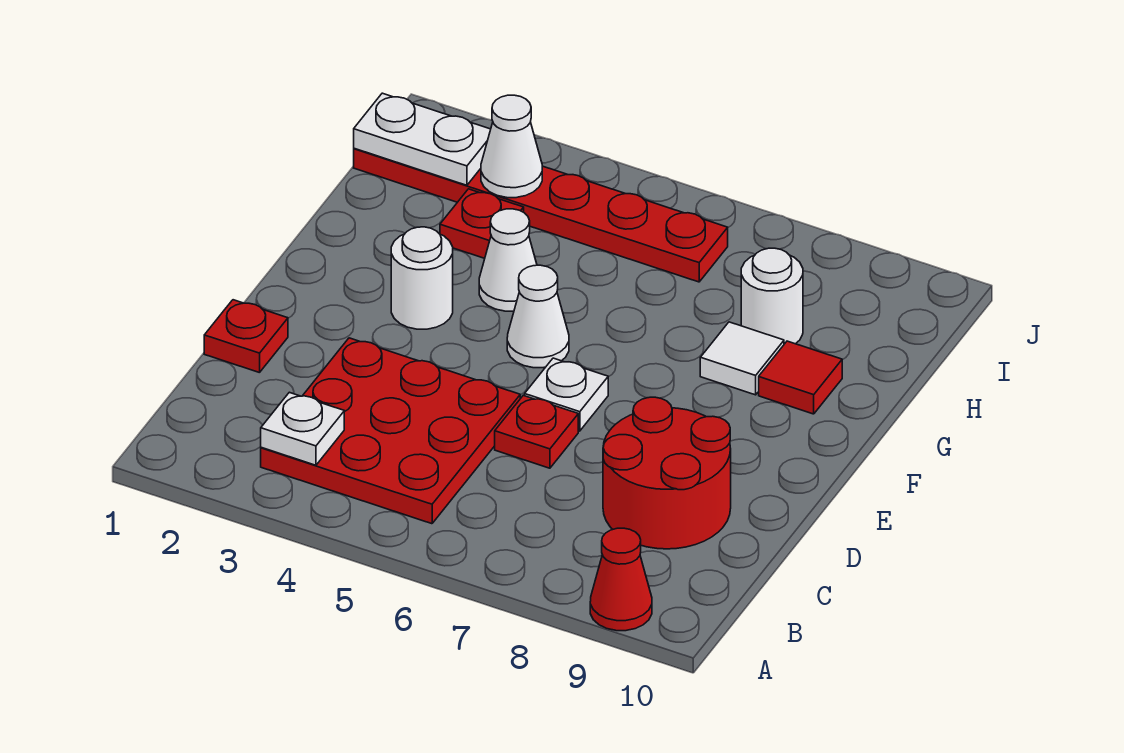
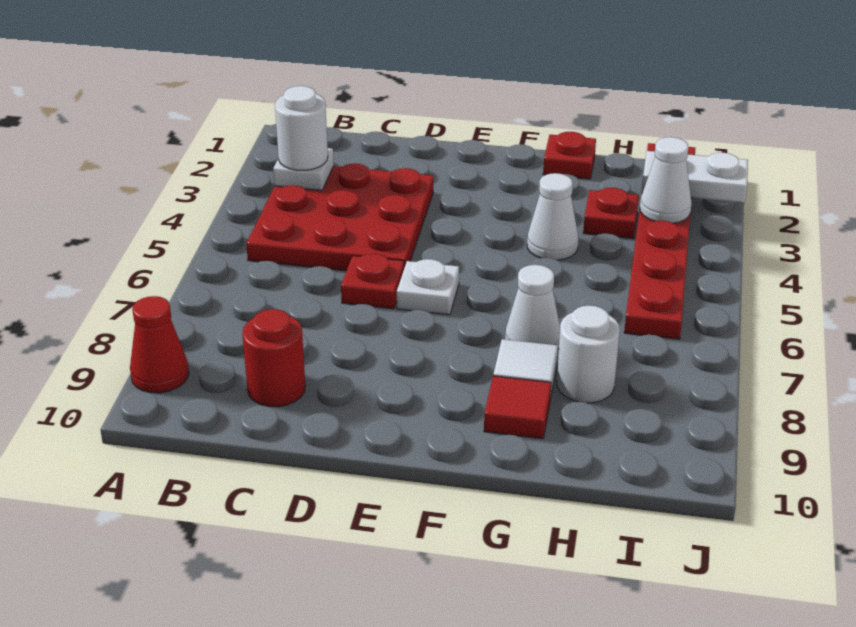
red round brick C8:D9 level 1 -> red round brick C9 level 1
red plate D1 level 1 -> red plate G1 level 1
white round brick F3 level 1 -> white round brick B3 level 3
white cone F5 level 1 -> white cone G7 level 1
white plate I1:I2 level 2 -> white plate I2:J2 level 2

